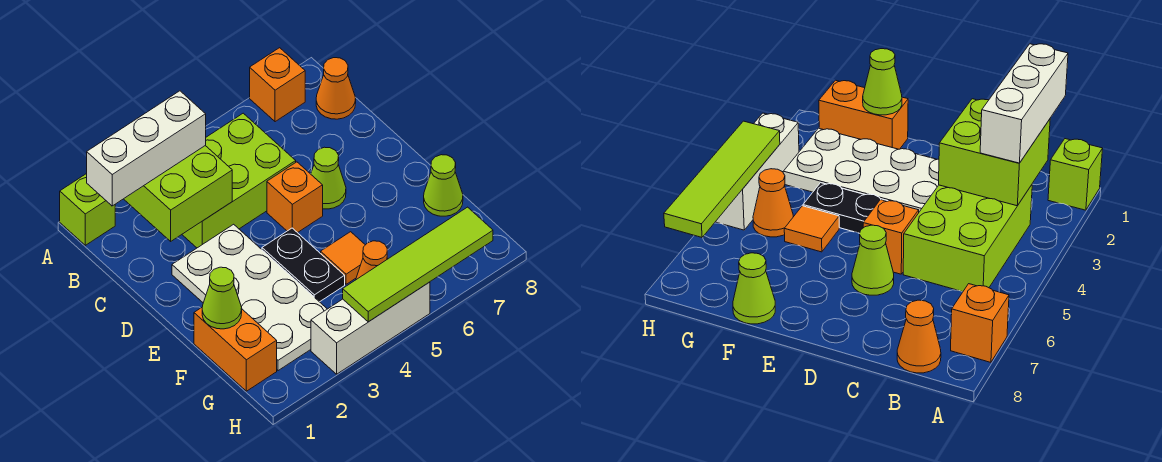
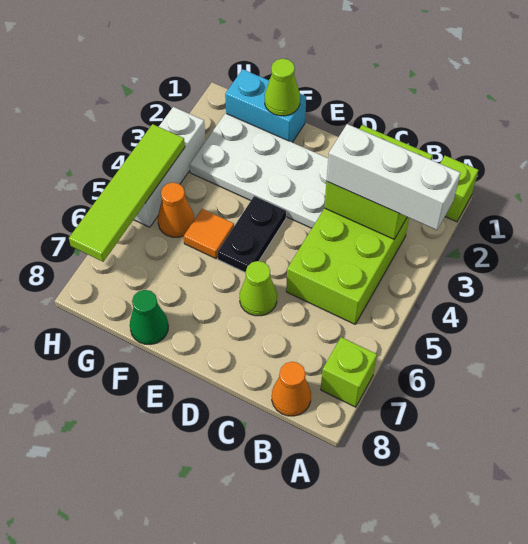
orange brick A7 level 1 -> lime brick A7 level 1
white brick B1:B3 level 3 -> white brick A3:C3 level 3
orange brick D5 level 1 -> none
black plate E4:F4 level 1 -> black plate E4:E5 level 1
orange brick F1:G1 level 1 -> cyan brick F1:G1 level 1
lime cone F8 level 1 -> green cone F8 level 1

